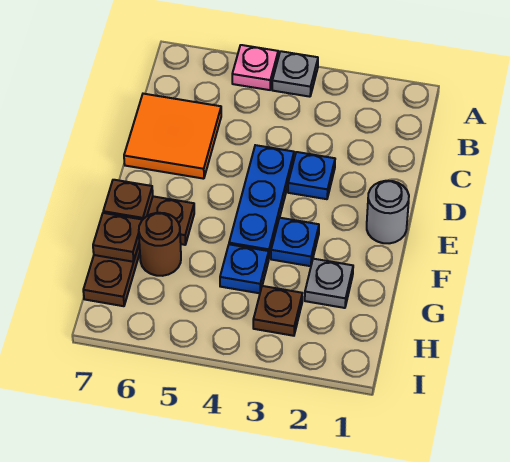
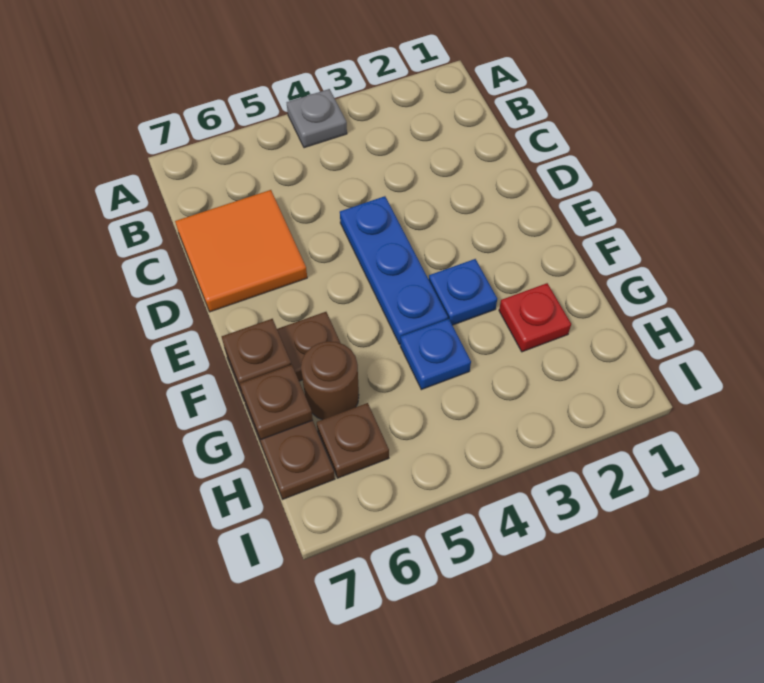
pink plate A5 level 1 -> none
blue plate D3 level 1 -> none
grey round brick E1 level 1 -> none
grey plate G2 level 1 -> red plate G2 level 1
brown plate H3 level 1 -> brown plate H6 level 1

